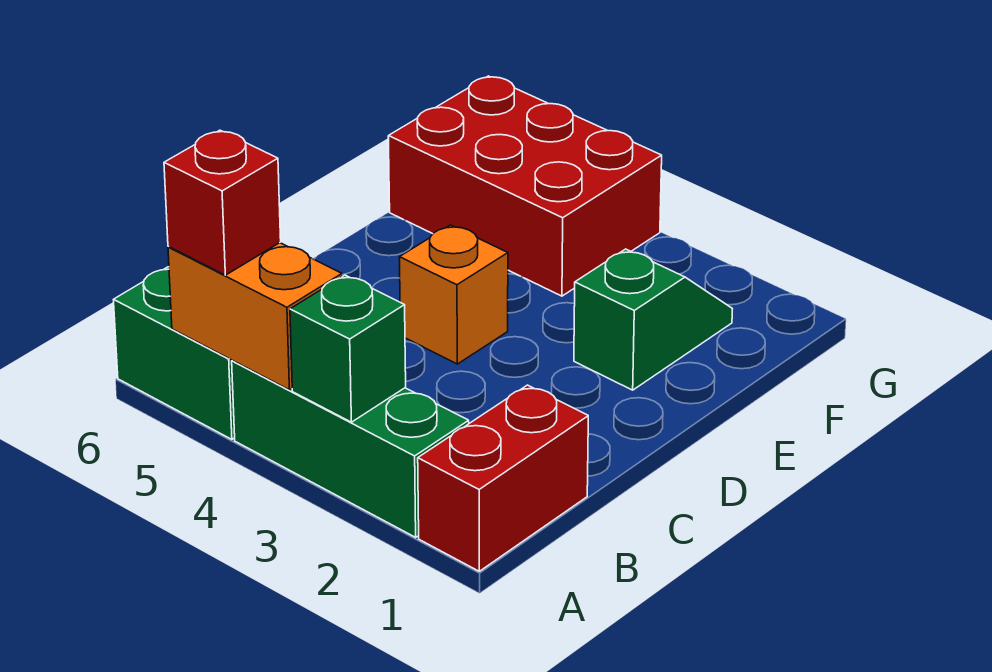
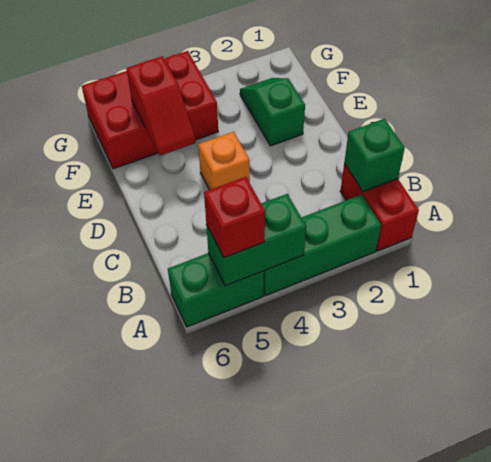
green brick A3 level 2 -> green brick B1 level 2
orange brick A4:A5 level 2 -> green brick A4:A5 level 2
none -> red slope E5:F5 level 2 top F

